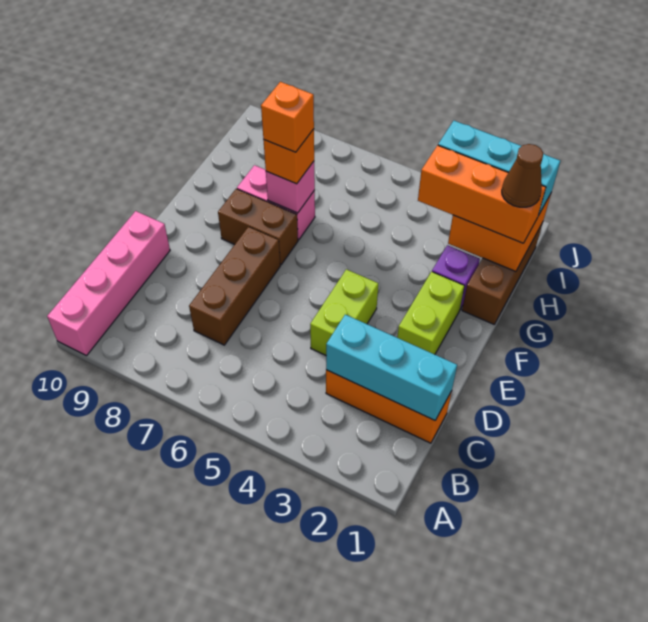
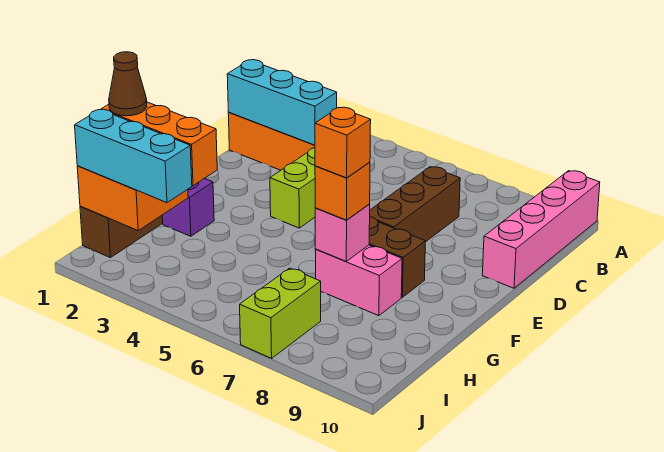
lime brick E2:F2 level 1 -> lime brick I7:J7 level 1

